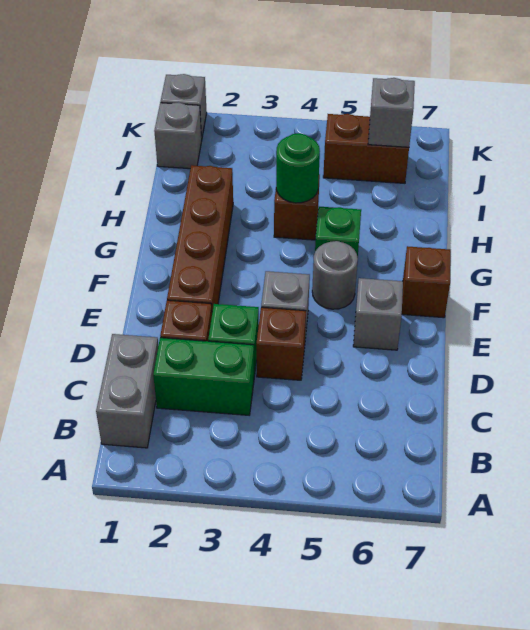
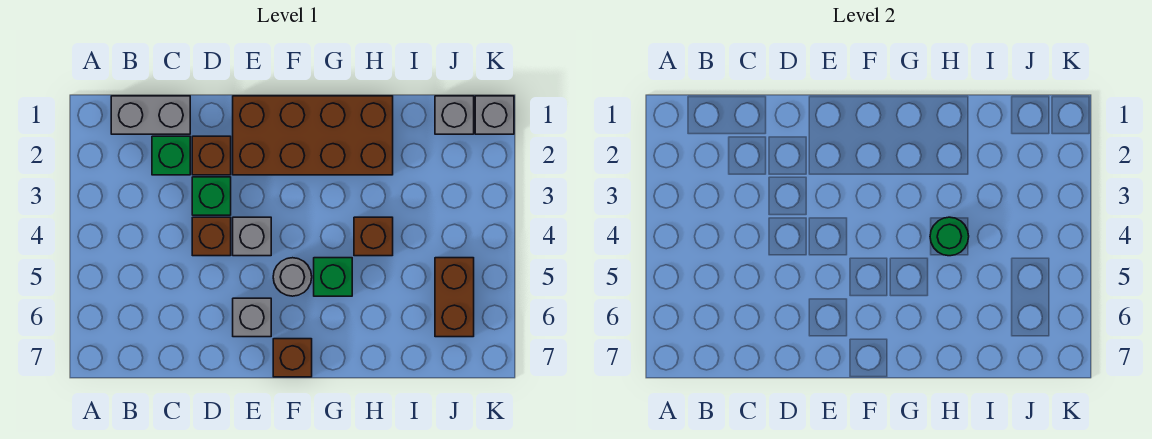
green brick C2:C3 level 1 -> green brick C2 level 1
brown brick E2:H2 level 1 -> brown brick E1:H2 level 1
grey brick J6 level 2 -> none

